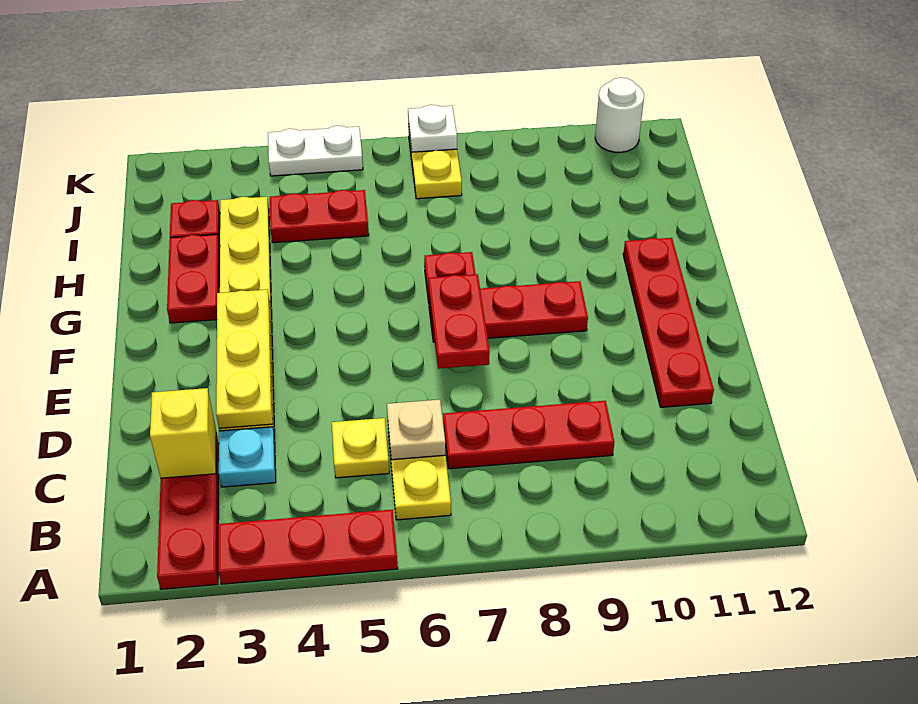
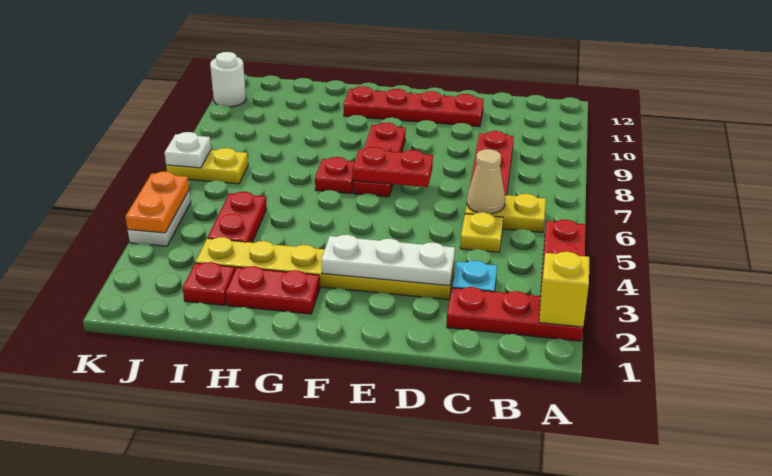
yellow brick C2 level 2 -> yellow brick A2 level 2
tan plate C6 level 2 -> tan cone C6 level 2
yellow plate D3:F3 level 2 -> white plate D3:F3 level 2
none -> orange plate K4:K5 level 2

